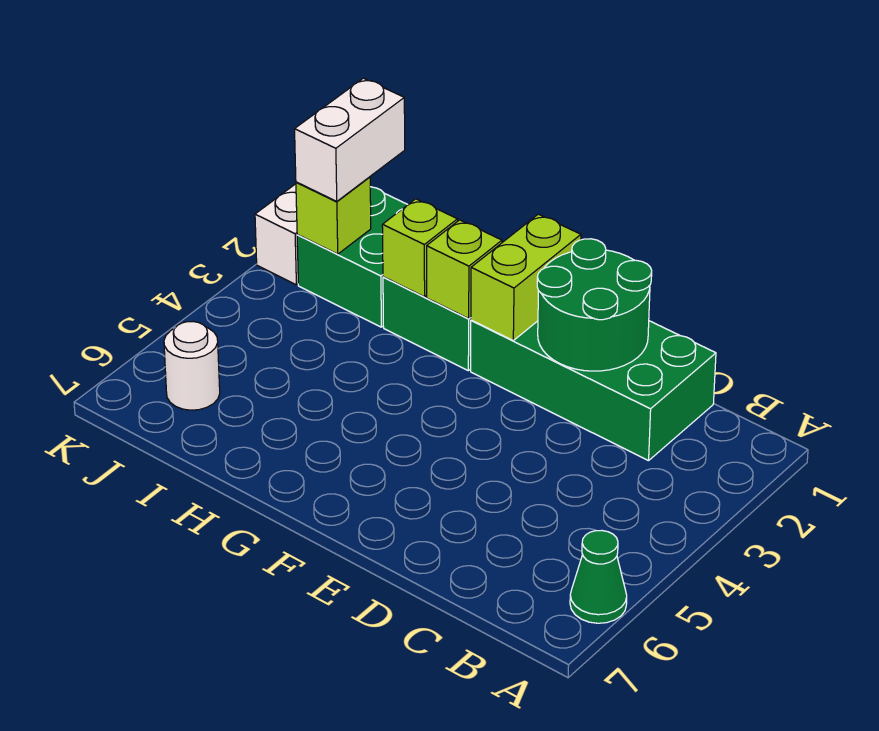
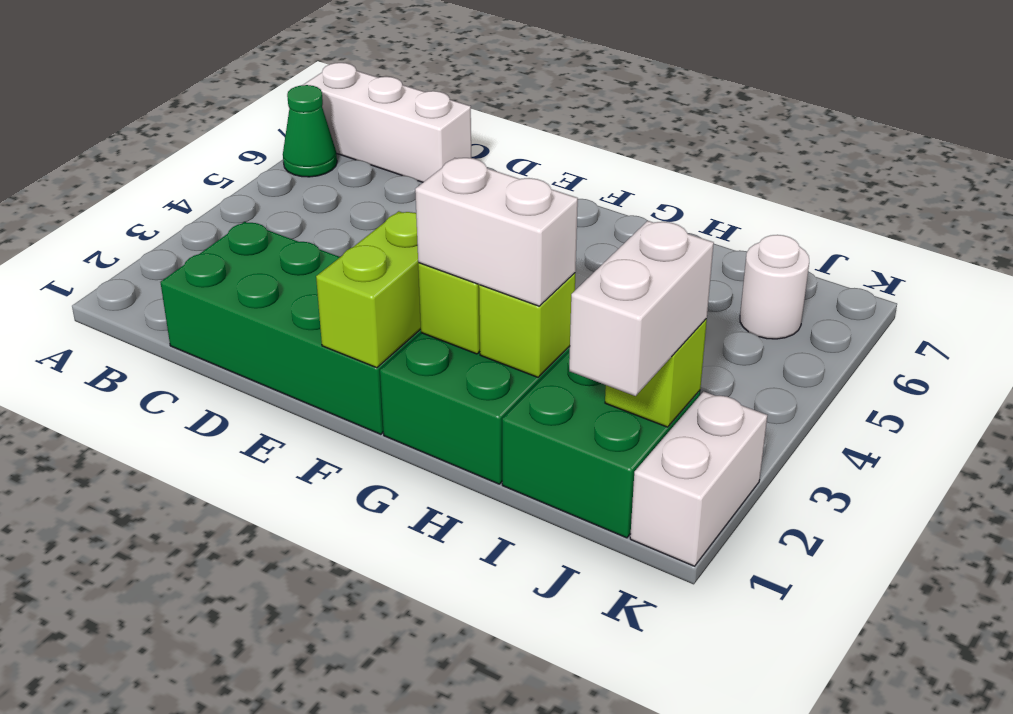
none -> white brick A7:C7 level 1
green round brick D1:E2 level 2 -> none
none -> white brick G2:H2 level 3

